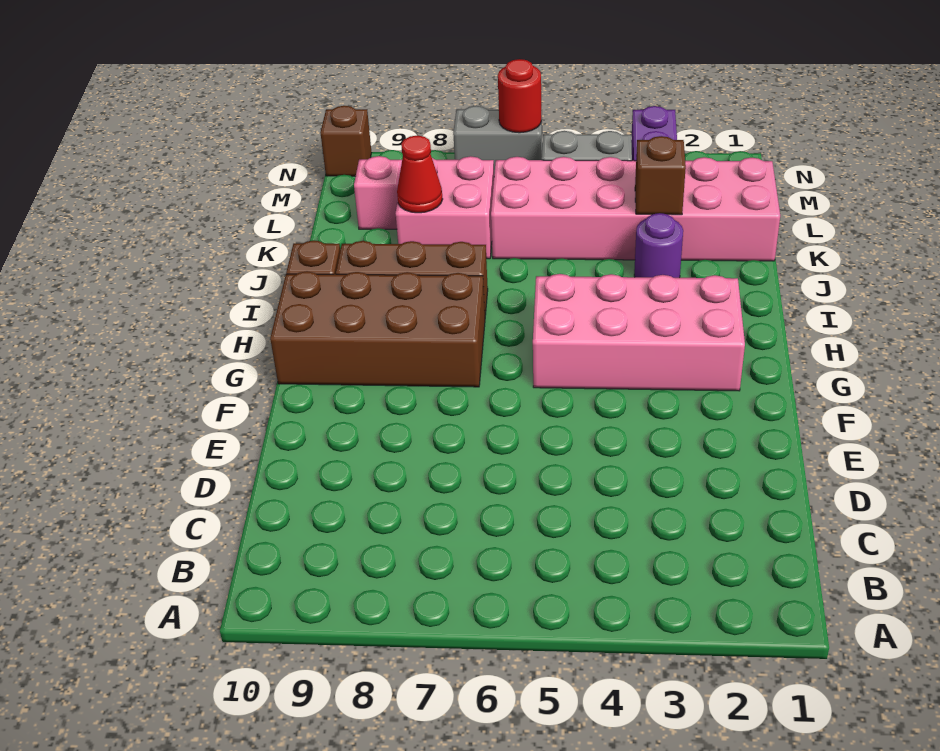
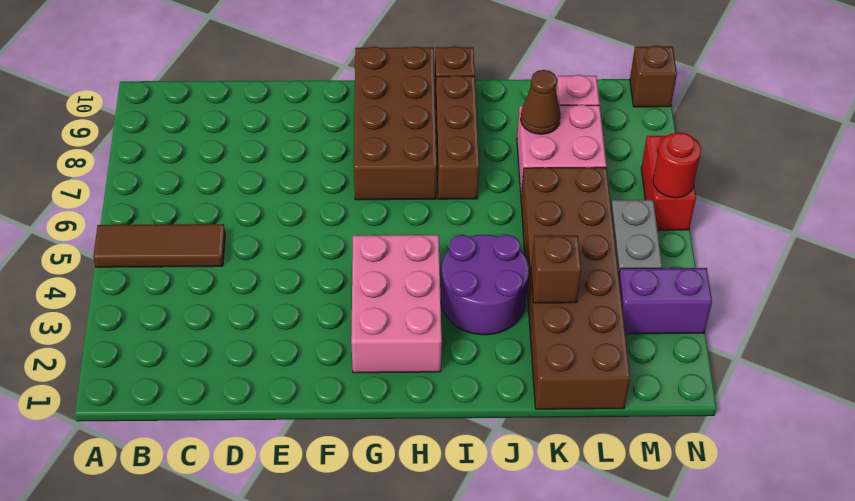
none -> brown tile A5:C5 level 1
pink brick G2:H5 level 1 -> pink brick G2:H4 level 1
purple round brick J3 level 1 -> purple round brick I3:J4 level 1
pink brick K1:L6 level 1 -> brown brick K1:L6 level 1
red cone K8 level 2 -> brown cone K8 level 2
grey brick N6:N7 level 1 -> red brick N6:N7 level 1

